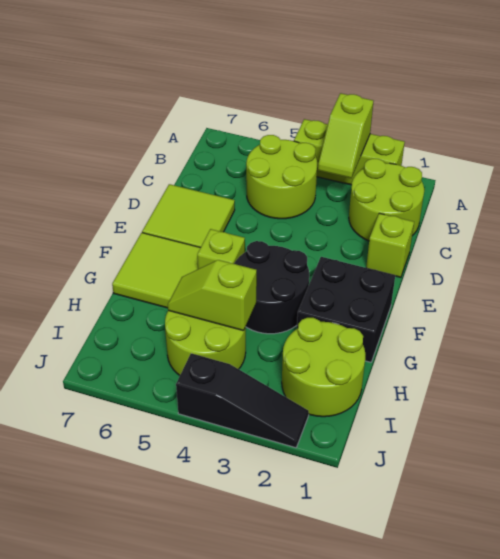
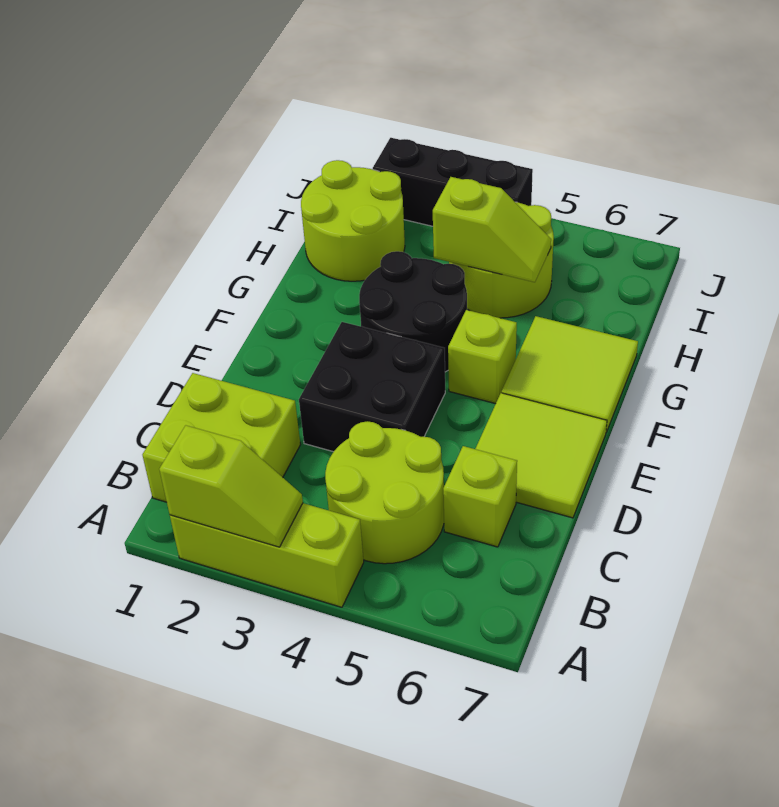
lime slope A3:B3 level 2 top A -> lime slope A2:A3 level 2 top 2
lime round brick B1:C2 level 1 -> lime brick B1:C2 level 1
lime brick D1 level 1 -> lime brick C6 level 1
black brick F1:G2 level 1 -> black brick D3:E4 level 1
black slope J2:J4 level 1 top 4 -> black brick J2:J4 level 1

